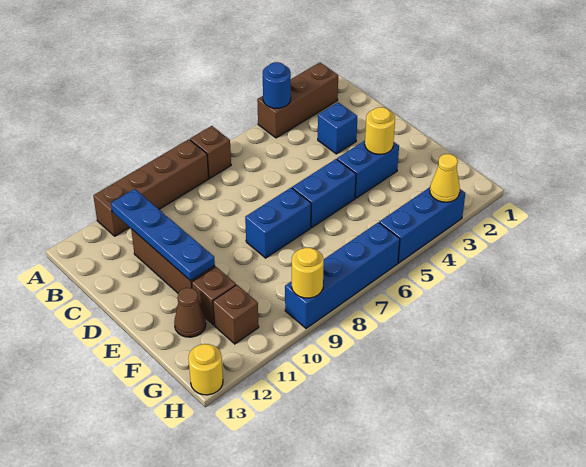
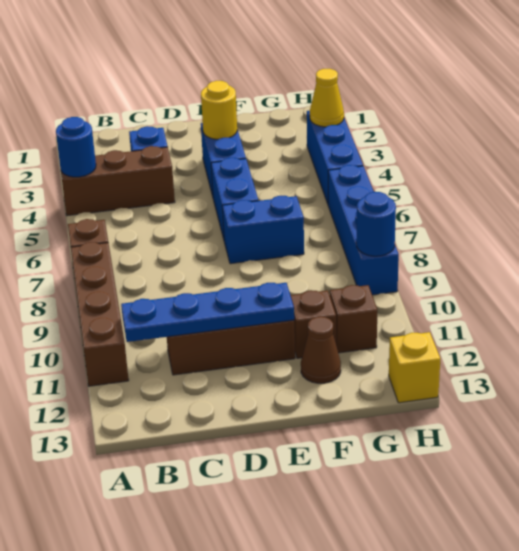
brown brick A2:A4 level 1 -> brown brick A4:C4 level 1
blue brick E7:E8 level 1 -> blue brick E7:F7 level 1
yellow round brick H9 level 2 -> blue round brick H9 level 2
yellow round brick H13 level 1 -> yellow brick H13 level 1

